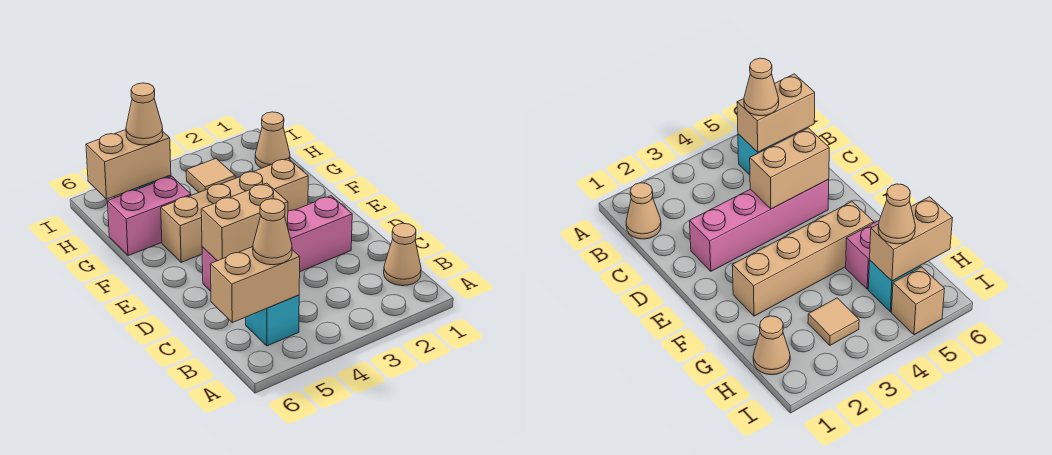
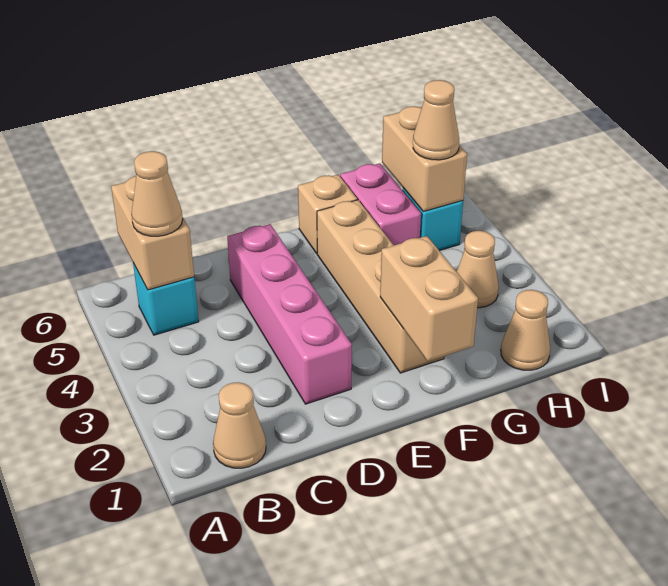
tan brick D4:D5 level 2 -> tan brick F1:F2 level 2
tan tile H3 level 1 -> tan cone H3 level 1
tan brick I5 level 1 -> tan brick F6 level 1

